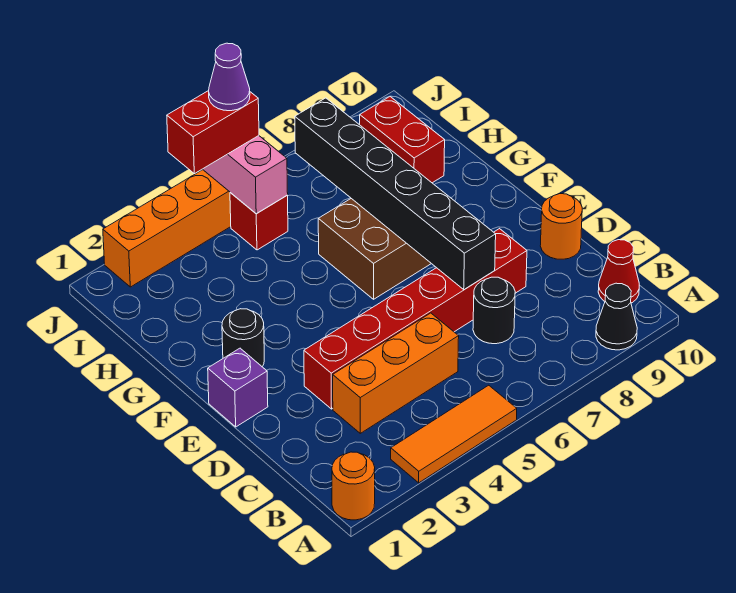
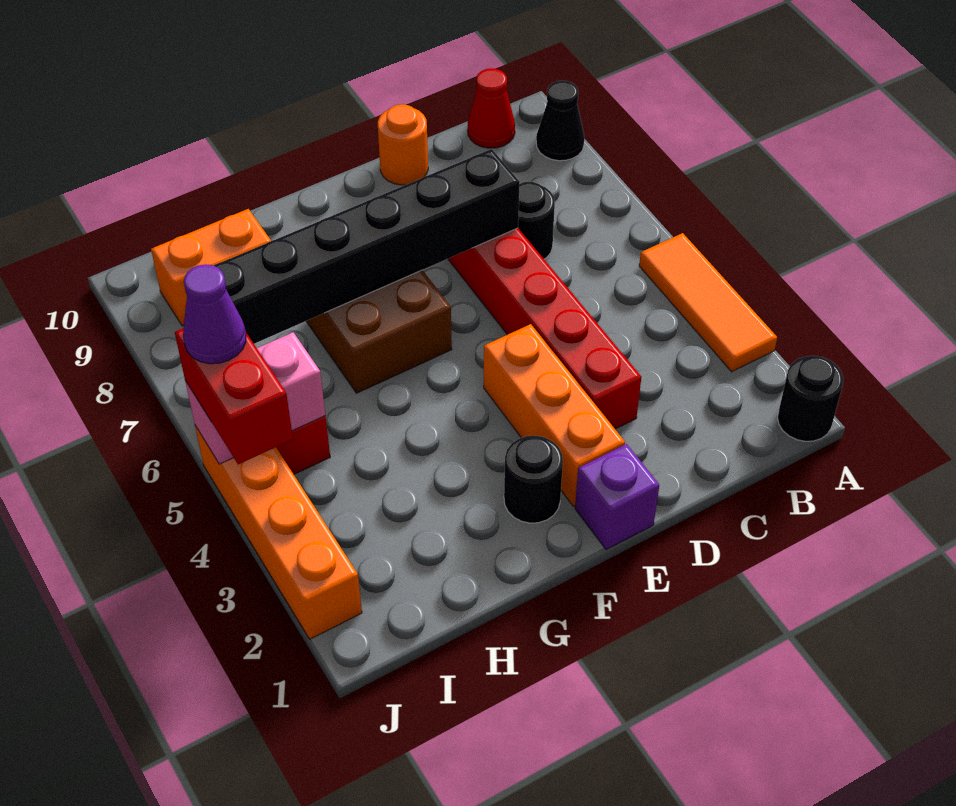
orange round brick A1 level 1 -> black round brick A1 level 1
orange brick C3:C5 level 1 -> orange brick E2:E4 level 1
red brick H9:I9 level 1 -> orange brick H9:I9 level 1

